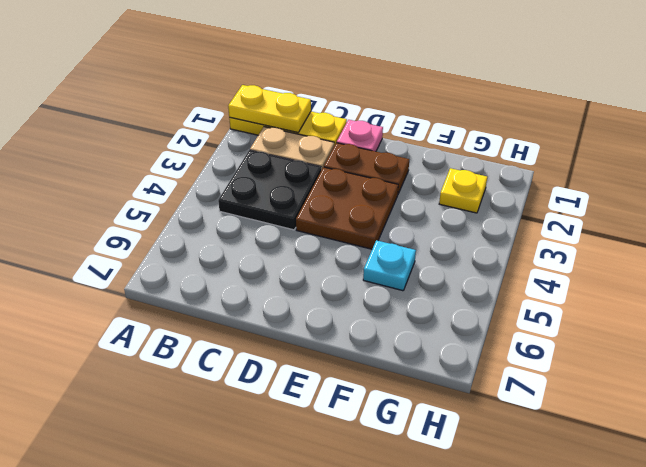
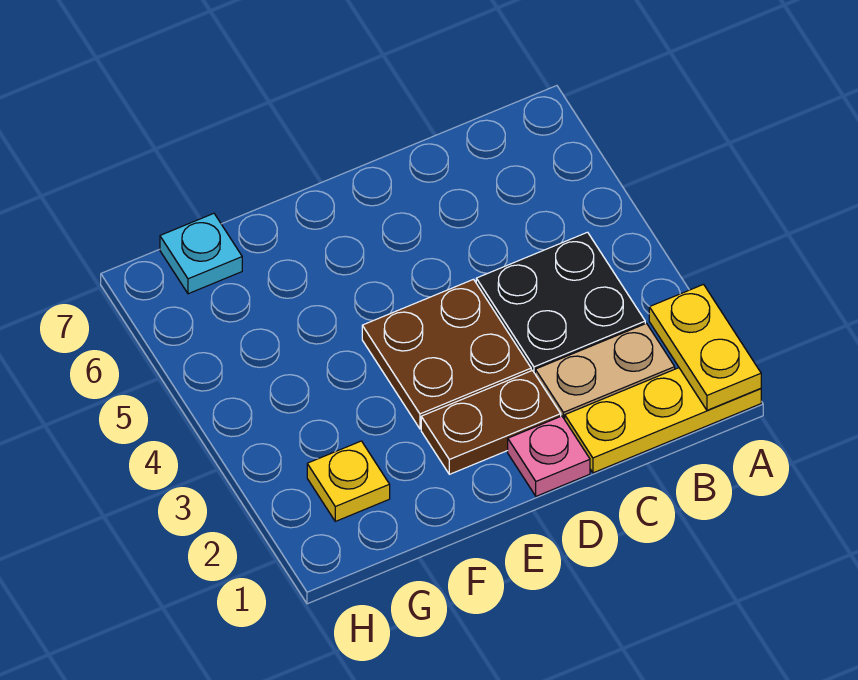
yellow plate A1:B1 level 2 -> yellow plate A1:A2 level 2
cyan plate F5 level 1 -> cyan plate G7 level 1

